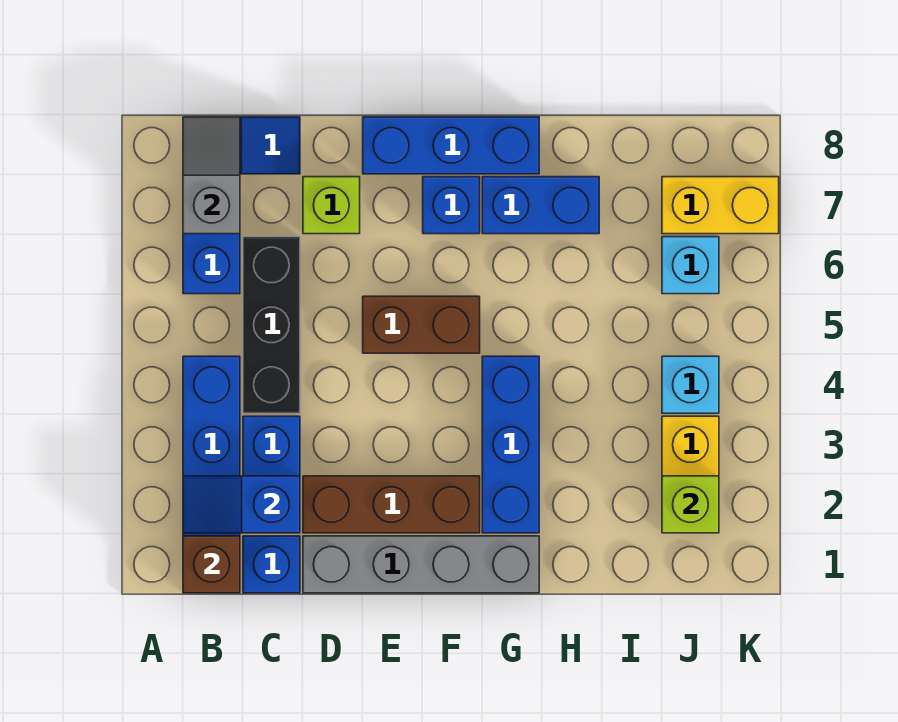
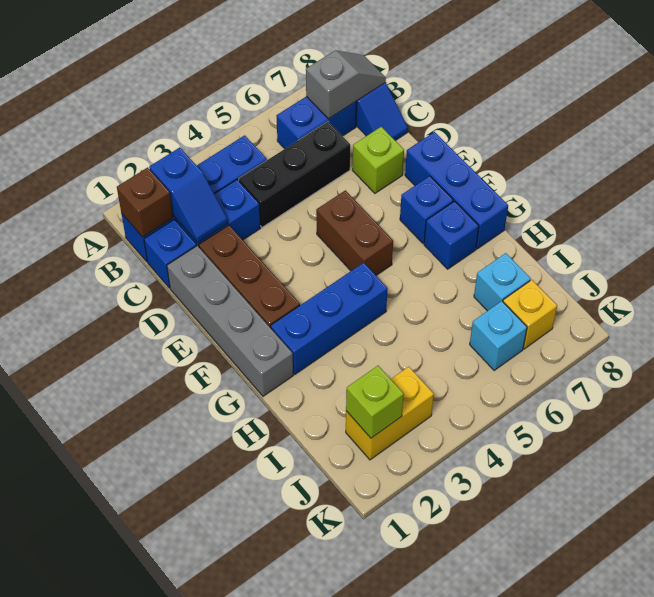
blue slope B2:C2 level 2 top C -> blue slope B2:C2 level 2 top B
blue brick G7:H7 level 1 -> blue brick G7 level 1
cyan brick J4 level 1 -> cyan brick I7 level 1
yellow brick J7:K7 level 1 -> yellow brick J7 level 1

